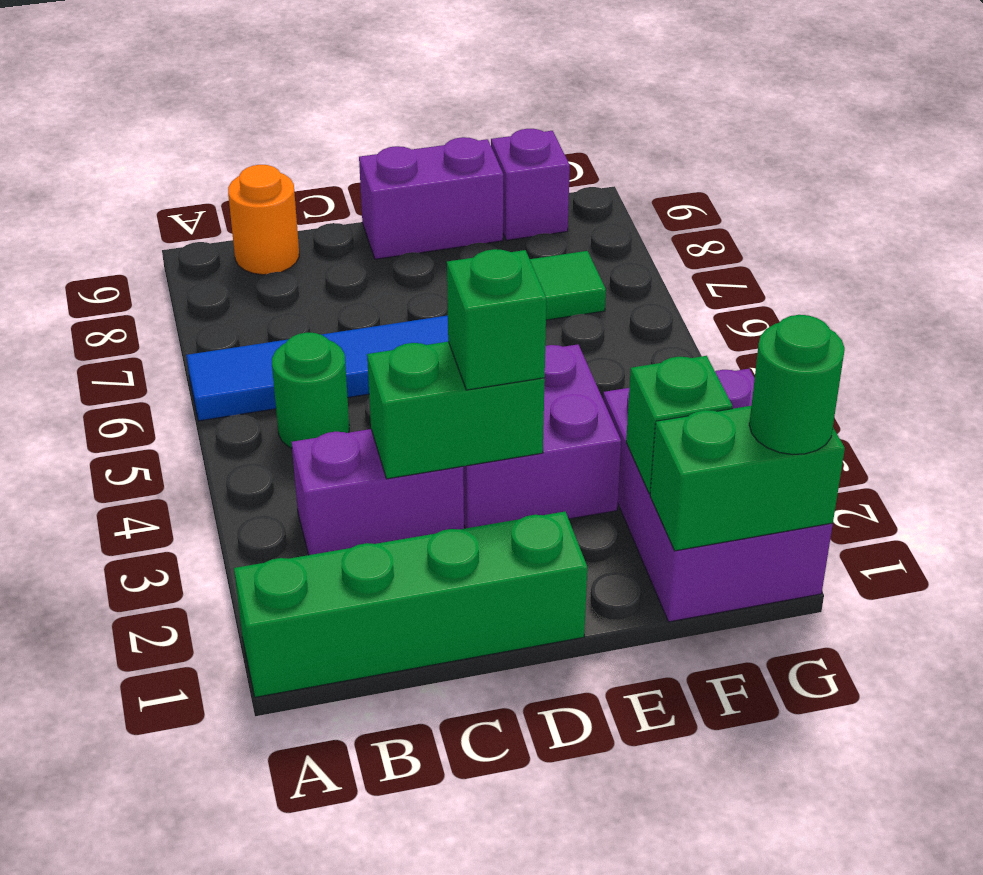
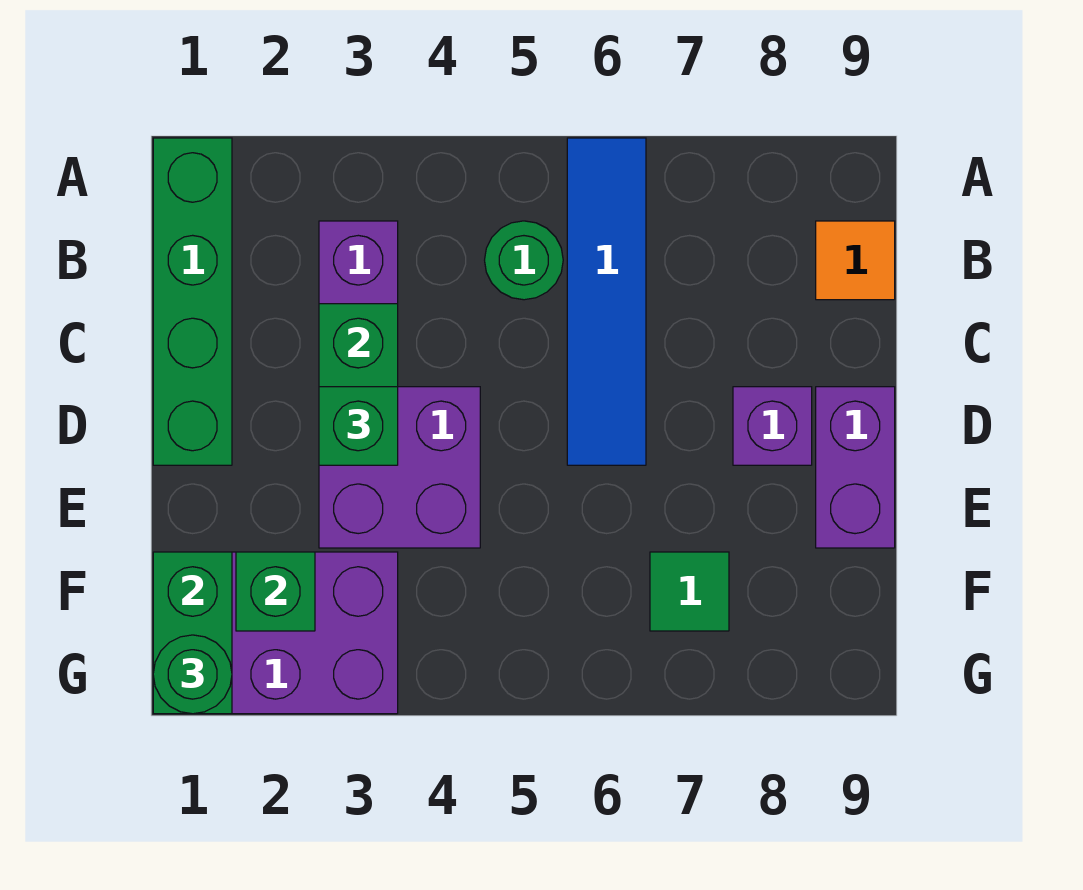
orange round brick B9 level 1 -> orange tile B9 level 1
purple brick F9 level 1 -> purple brick D8 level 1

